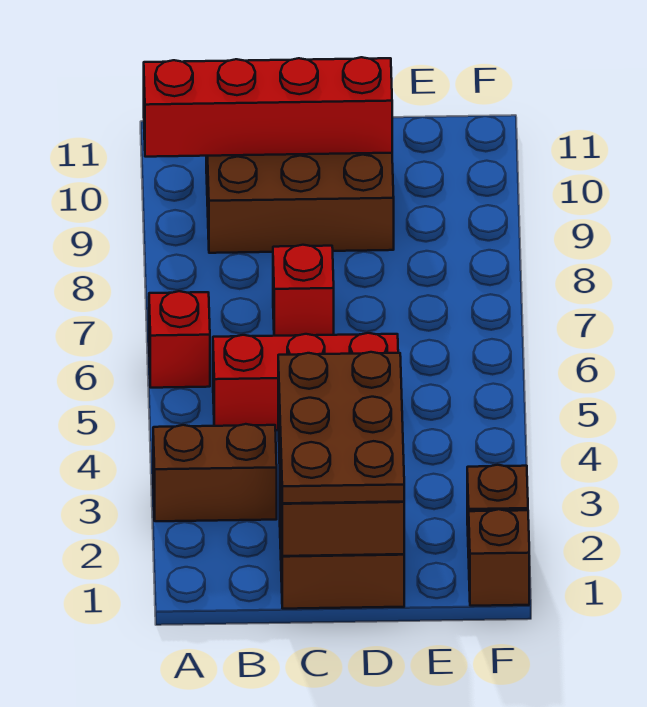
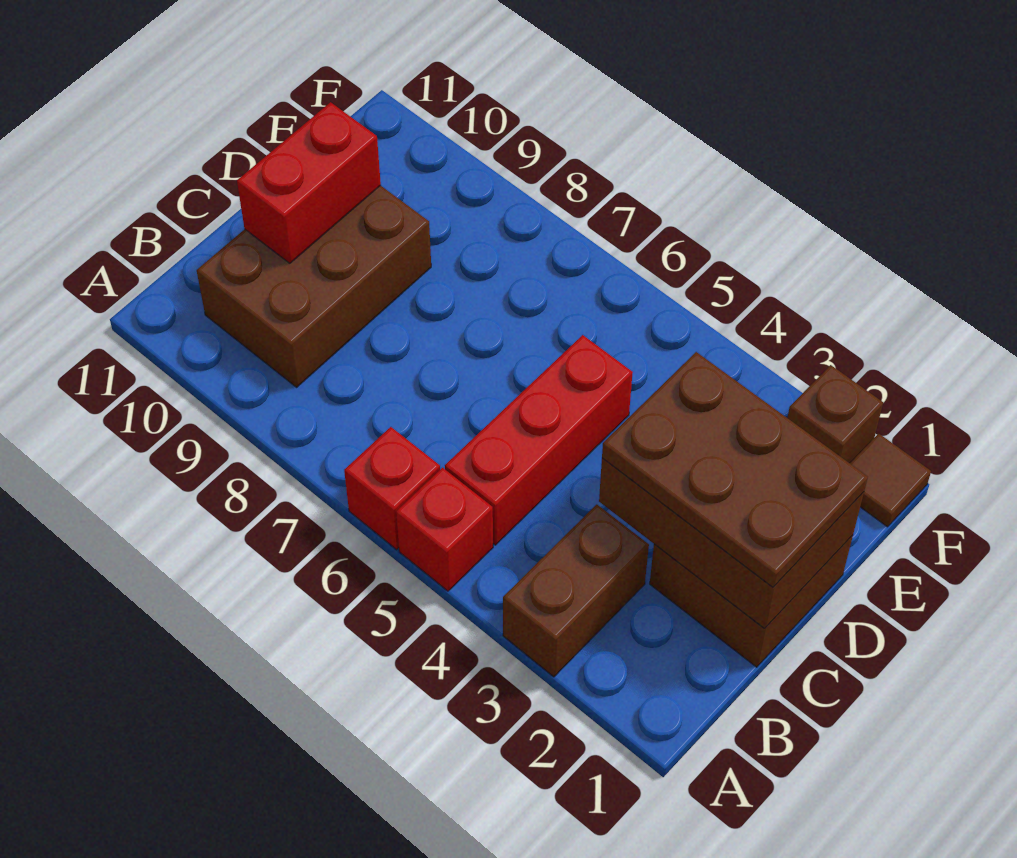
red brick A10:D10 level 2 -> red brick C10:D10 level 2
red brick C7 level 1 -> red brick A5 level 1
brown brick F1 level 1 -> brown tile F1 level 1

